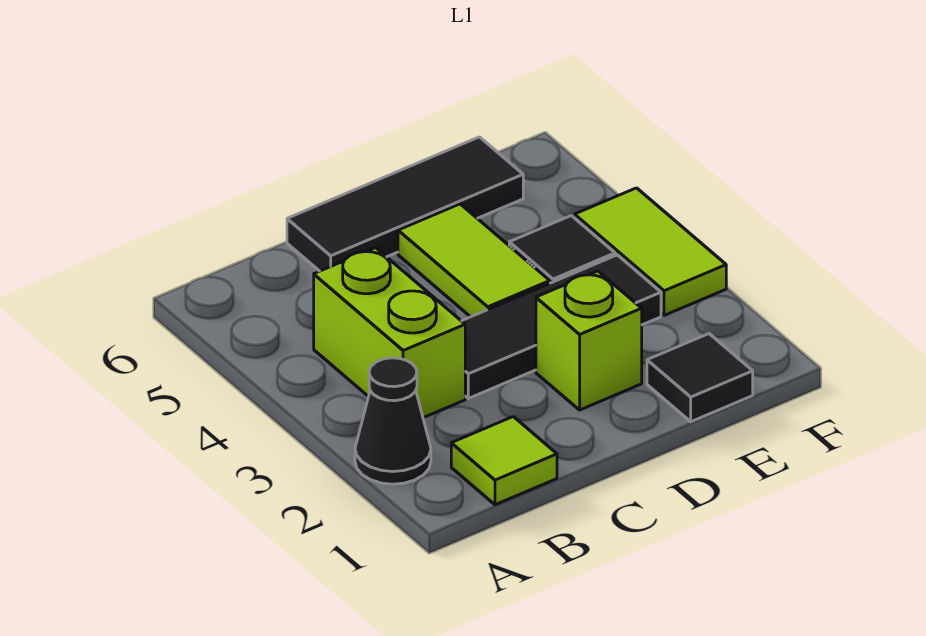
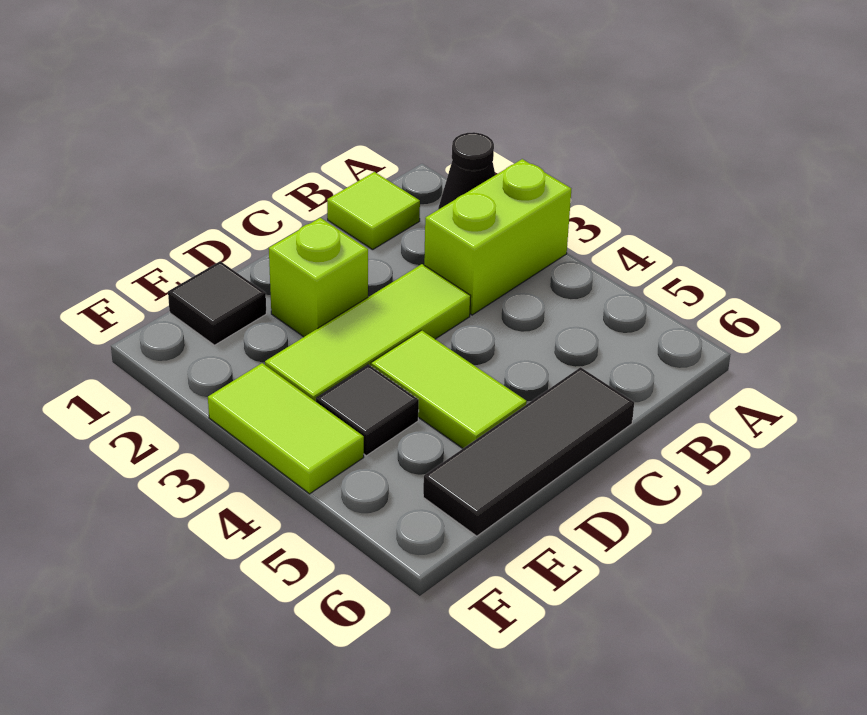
lime brick B3:B4 level 1 -> lime brick A3:B3 level 1
black tile C3:E3 level 1 -> lime tile C3:E3 level 1

